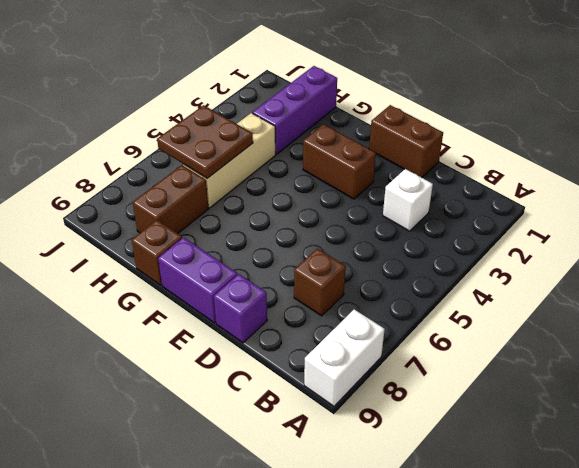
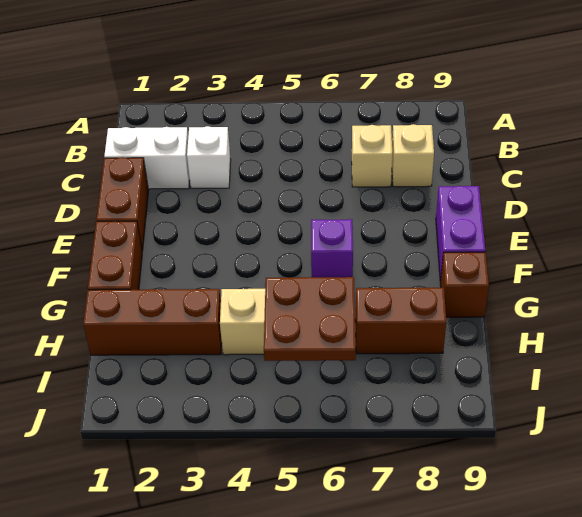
white brick A8:A9 level 1 -> white brick C1:C2 level 1
brown brick C7 level 1 -> tan brick C7 level 1
none -> tan brick C8 level 1
purple brick D9 level 1 -> purple brick F6 level 1
brown brick E3:F3 level 1 -> brown brick F1:G1 level 1
purple brick H1:H3 level 1 -> brown brick H1:H3 level 1

